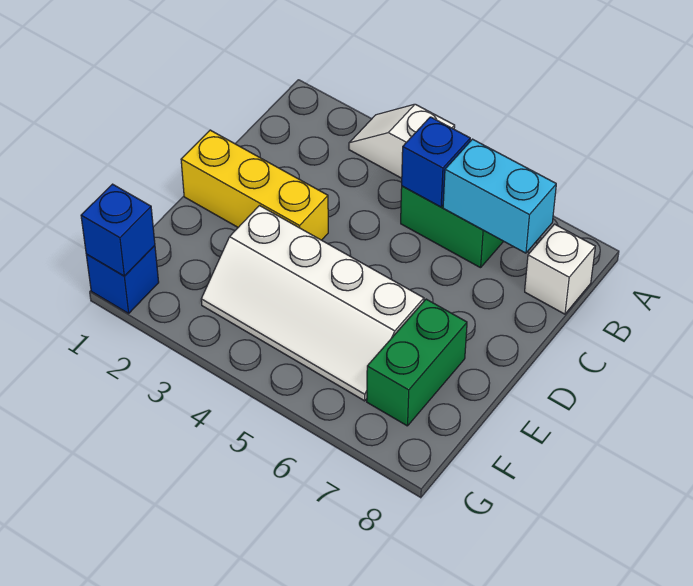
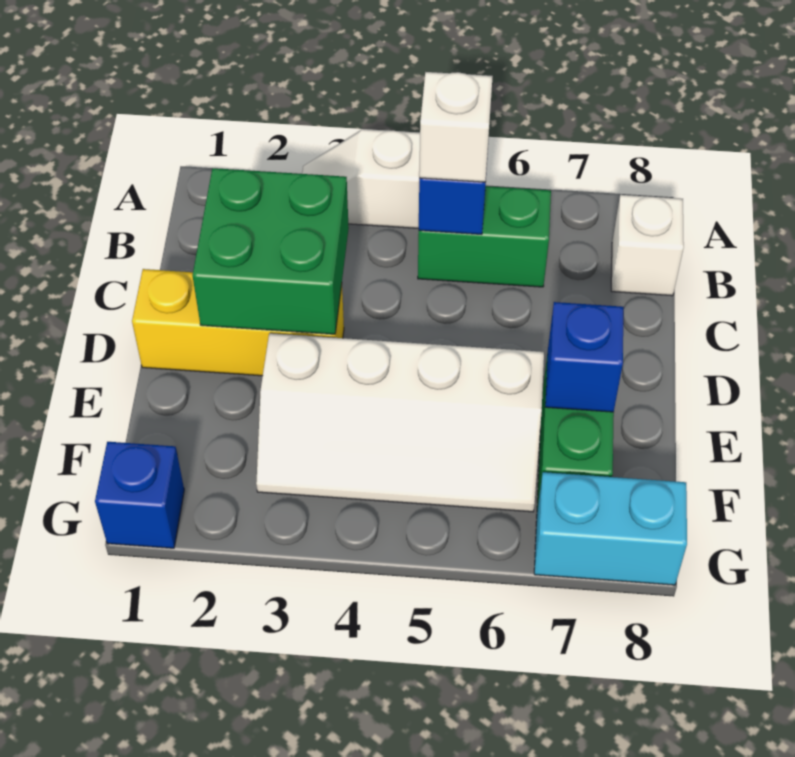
none -> white brick B5 level 3
cyan brick B6:B7 level 2 -> cyan brick G7:G8 level 1
none -> green brick C2:D3 level 2
blue brick G1 level 2 -> blue brick E7 level 2

